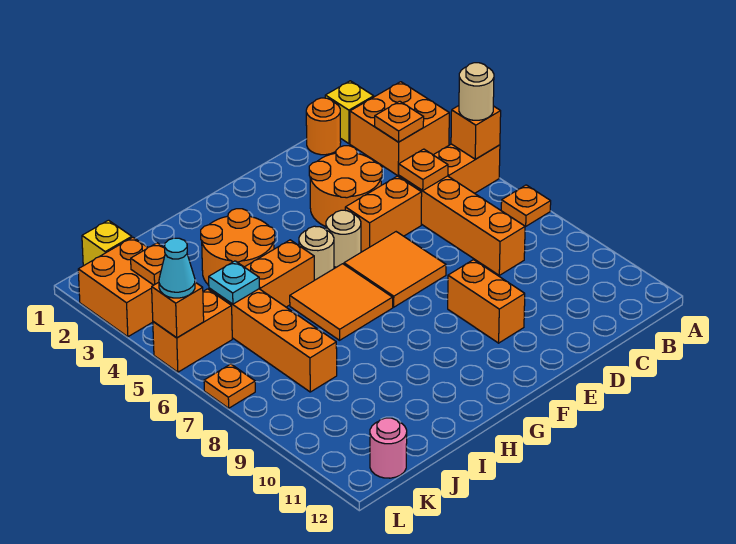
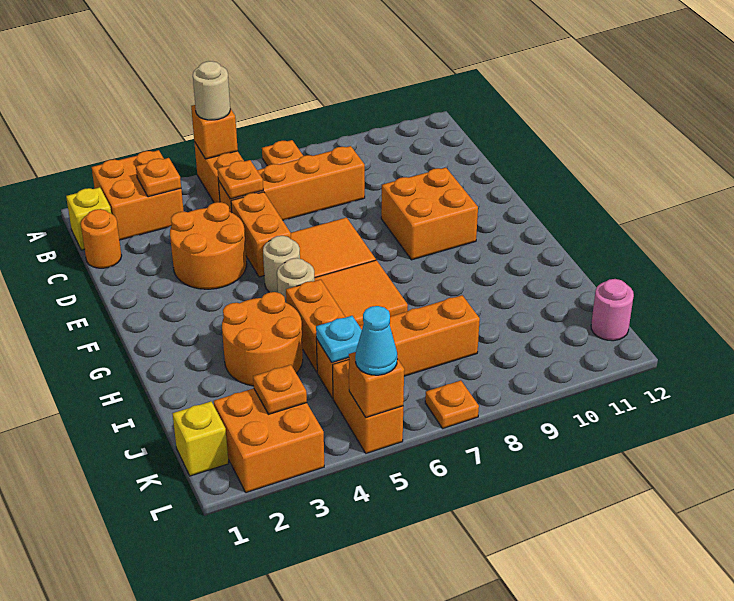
orange brick E9:E10 level 1 -> orange brick E9:F10 level 1

